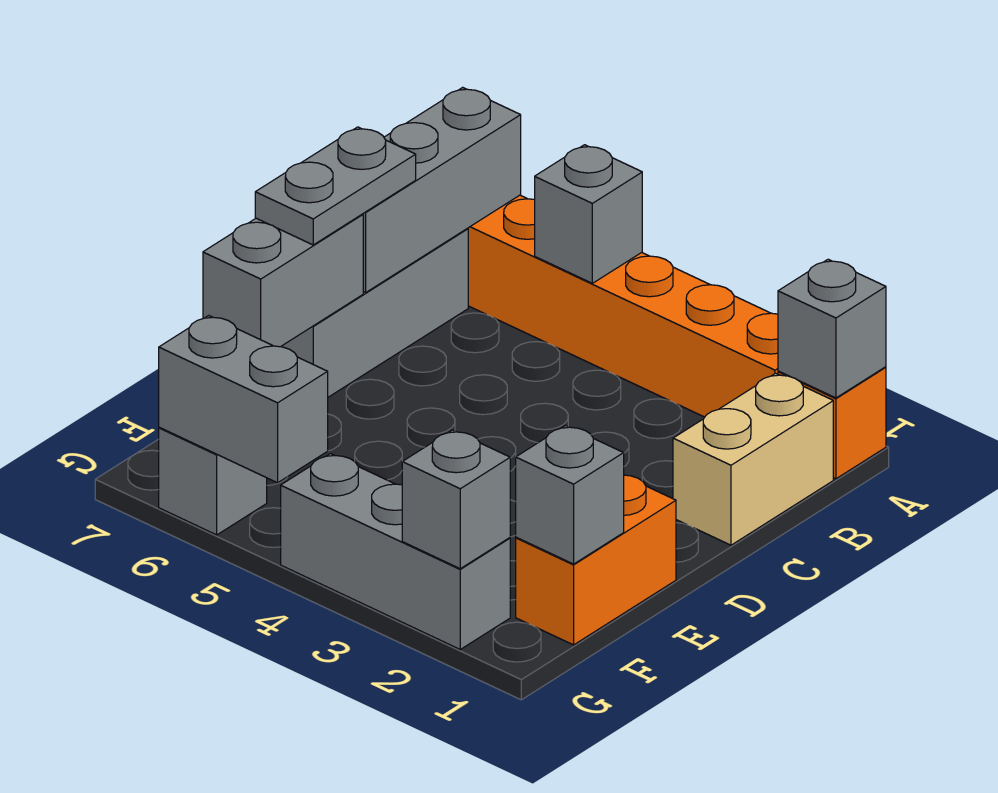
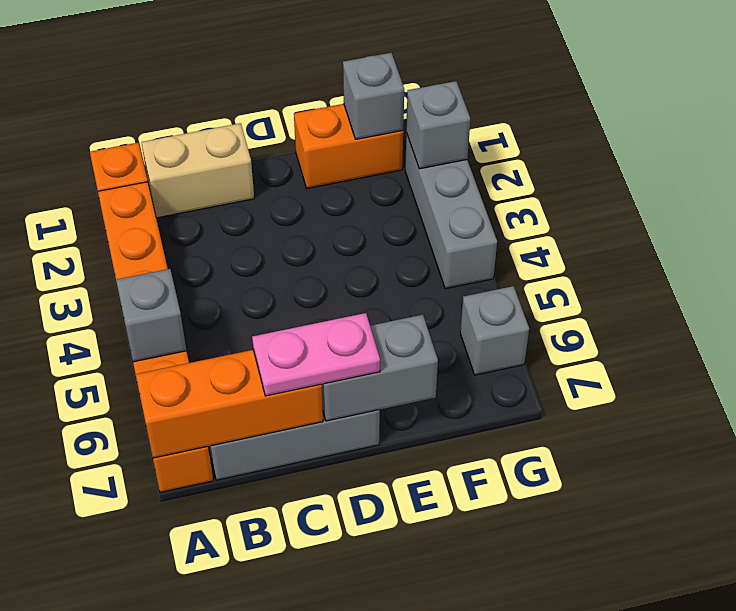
grey brick A1 level 2 -> none
grey brick A7:C7 level 2 -> orange brick A7:C7 level 2
grey plate C7:D7 level 3 -> pink plate C7:D7 level 3
grey brick G5:G6 level 2 -> none

